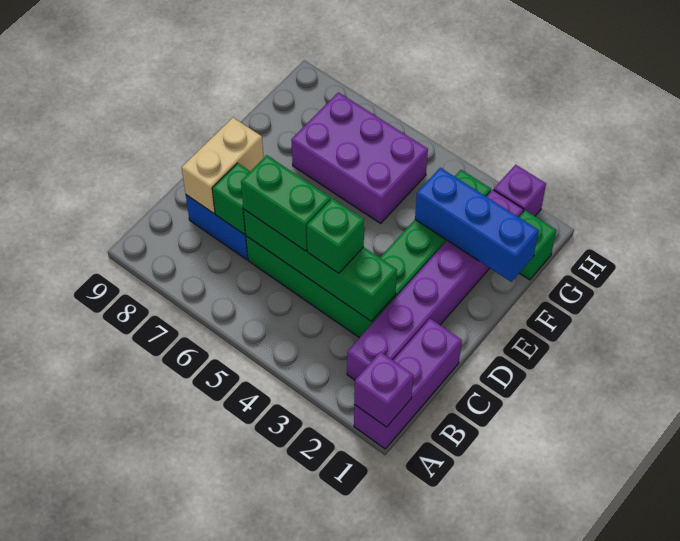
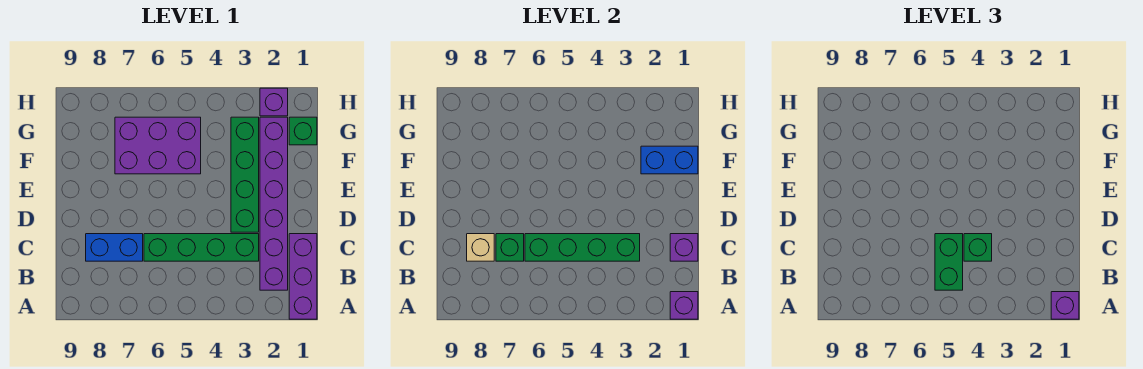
none -> purple brick A1 level 3
none -> purple brick C1 level 2
green brick C5:C6 level 3 -> green brick B5:C5 level 3
tan brick C8:D8 level 2 -> tan brick C8 level 2
blue brick F1:F3 level 2 -> blue brick F1:F2 level 2

